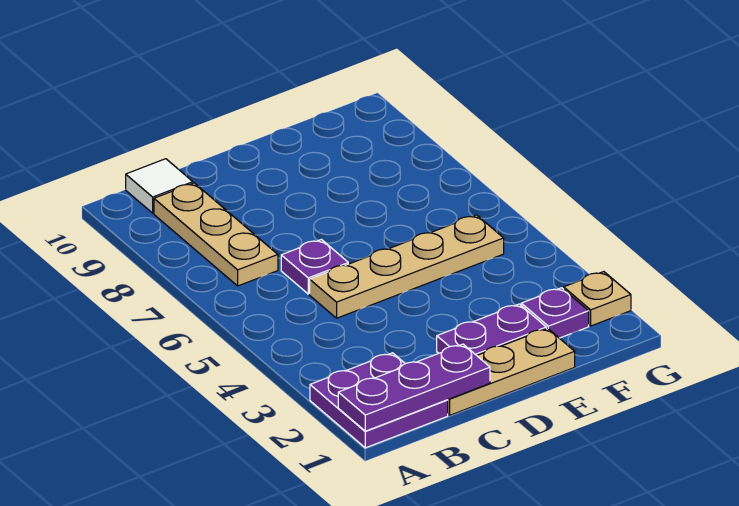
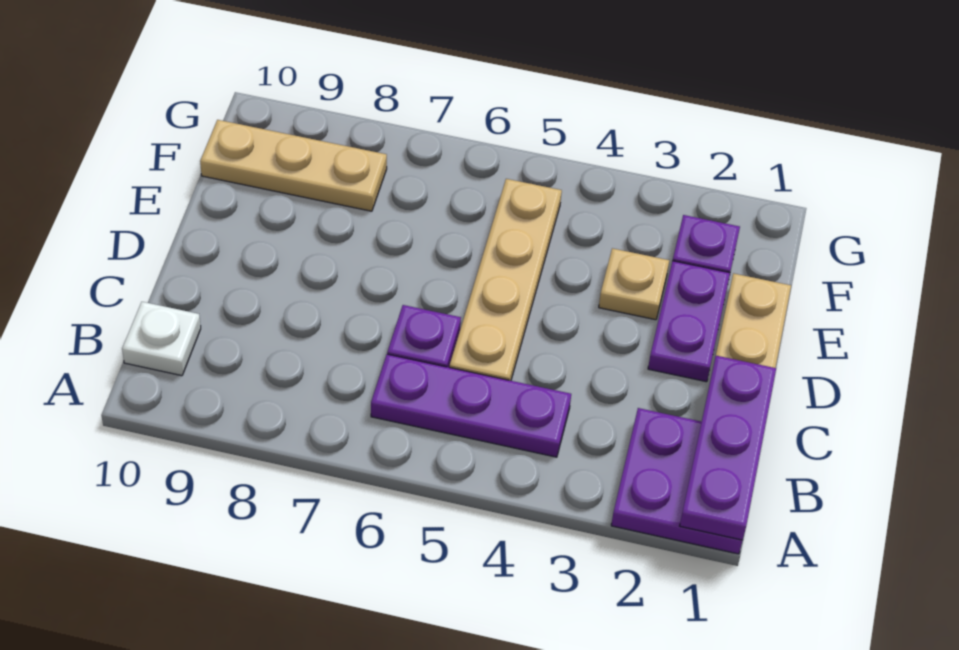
none -> purple plate B4:B6 level 1
tan plate B7:B9 level 1 -> tan plate F8:F10 level 1
white tile B10 level 1 -> white plate B10 level 1
tan plate G2 level 1 -> tan plate E3 level 1

